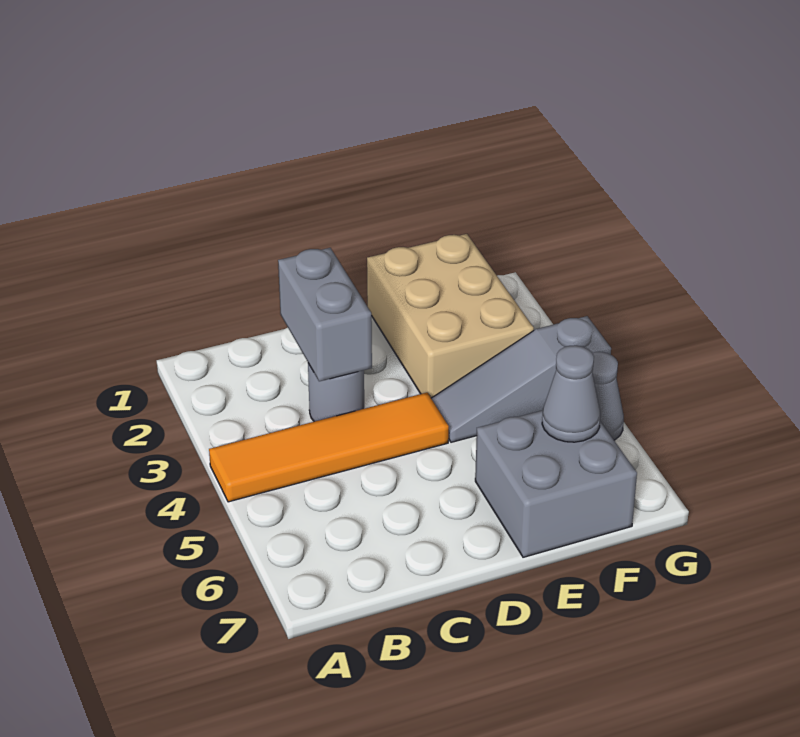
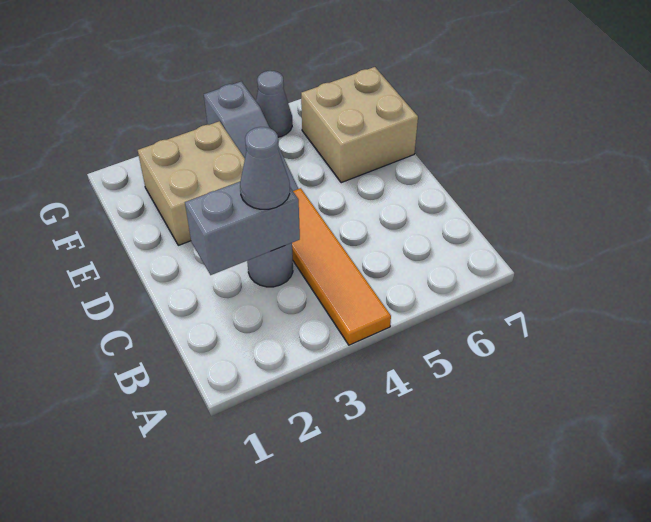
tan brick E1:F3 level 1 -> tan brick E2:F3 level 1
grey brick E6:F7 level 1 -> tan brick E6:F7 level 1
grey cone F6 level 2 -> grey cone C3 level 3

